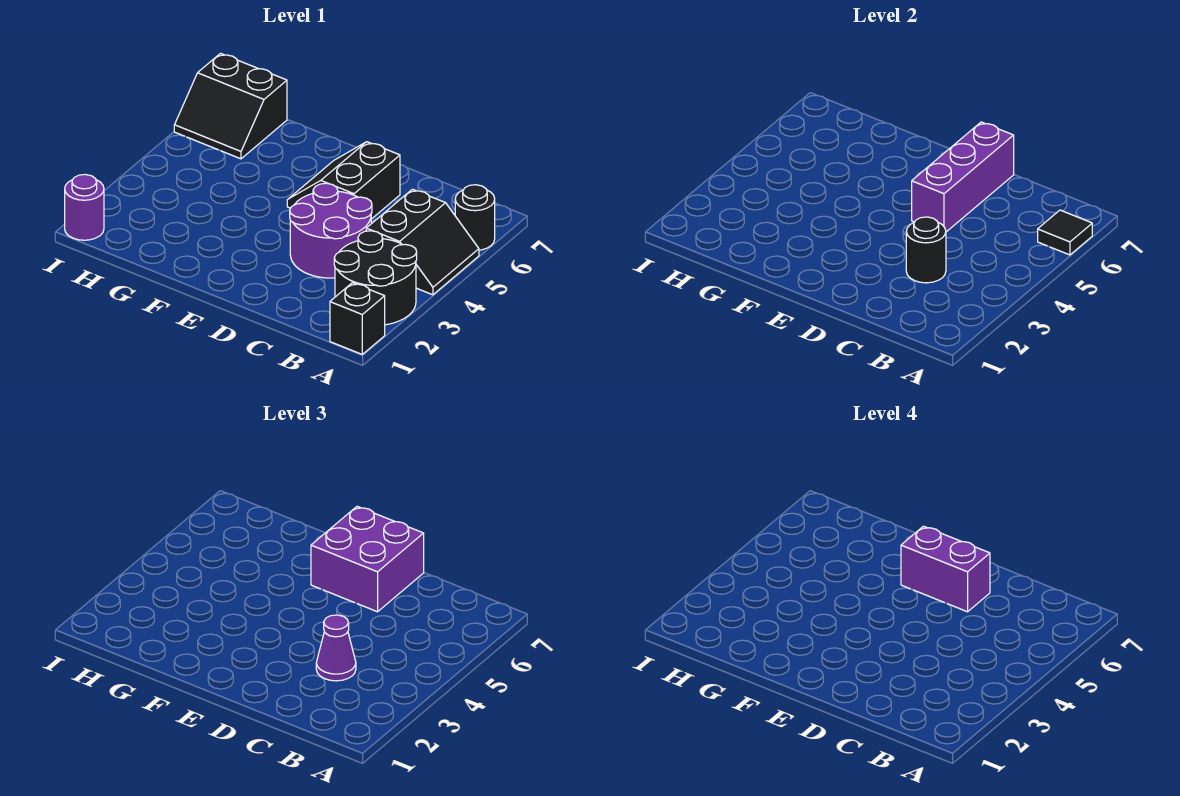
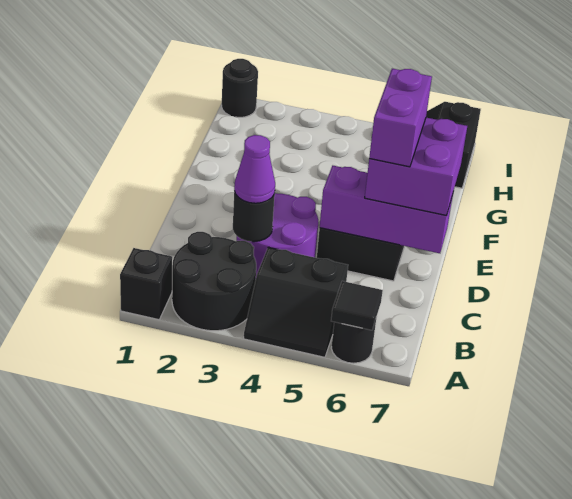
purple round brick I1 level 1 -> black round brick I1 level 1

